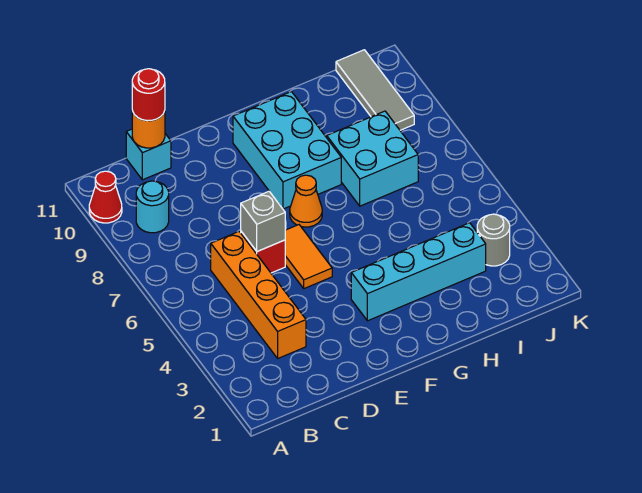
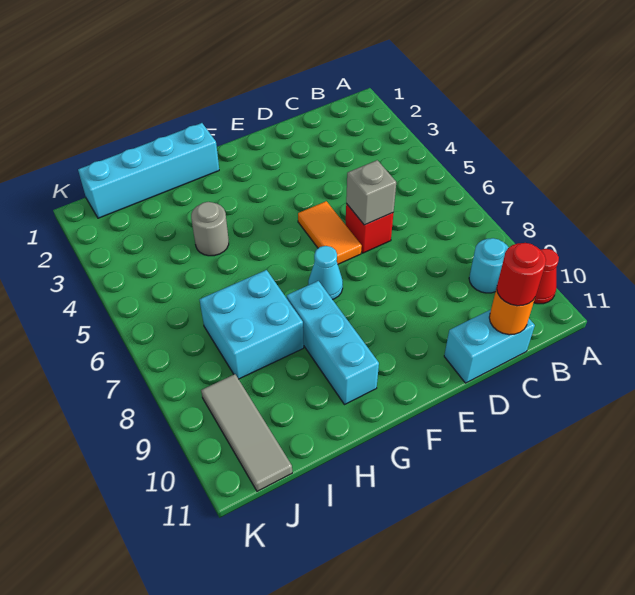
orange brick C3:C6 level 1 -> none
cyan brick C11 level 1 -> cyan brick C11:D11 level 1
cyan brick F3:I3 level 1 -> cyan brick G1:J1 level 1
orange cone F7 level 1 -> cyan cone F7 level 1
cyan brick F8:G10 level 1 -> cyan brick G8:G10 level 1
grey round brick J3 level 1 -> grey round brick H4 level 1

